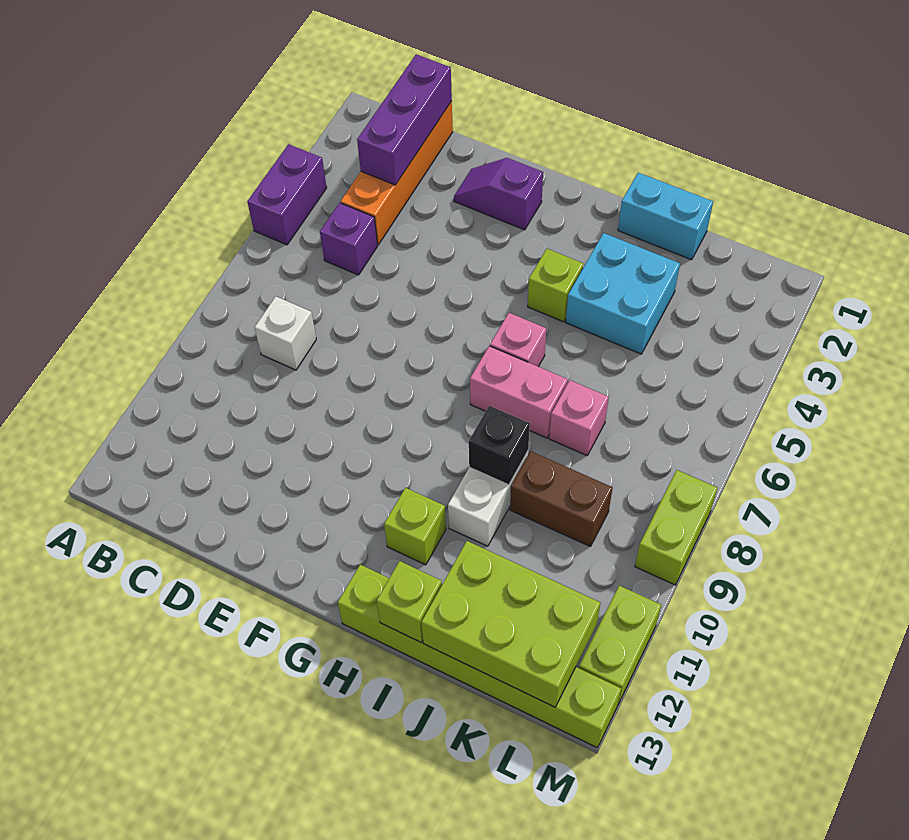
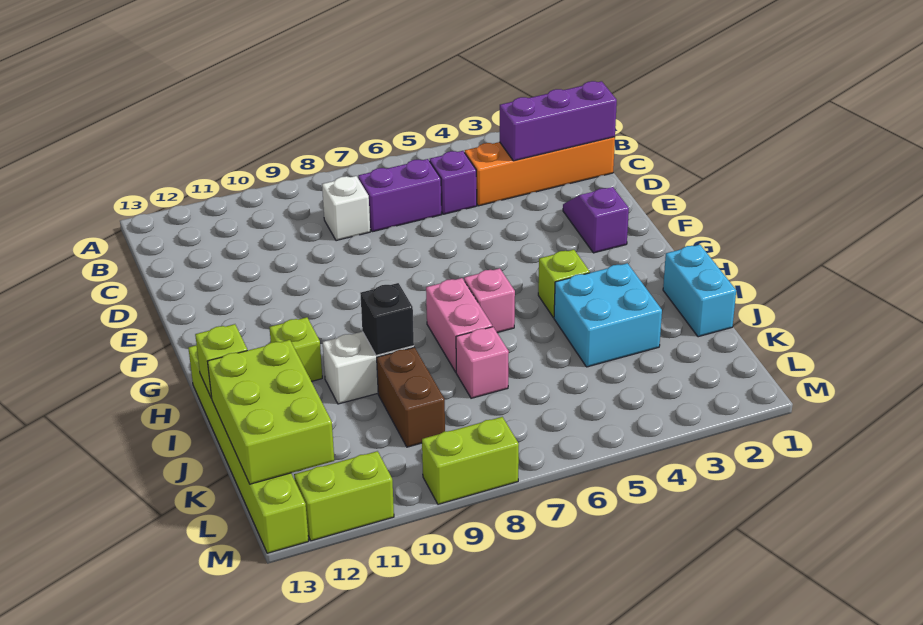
purple brick A4:A5 level 1 -> purple brick C6:C7 level 1

